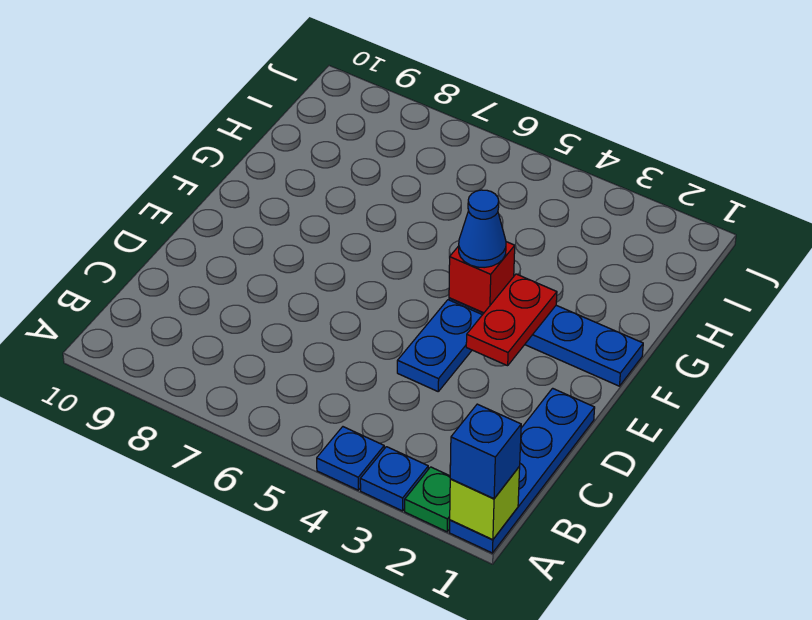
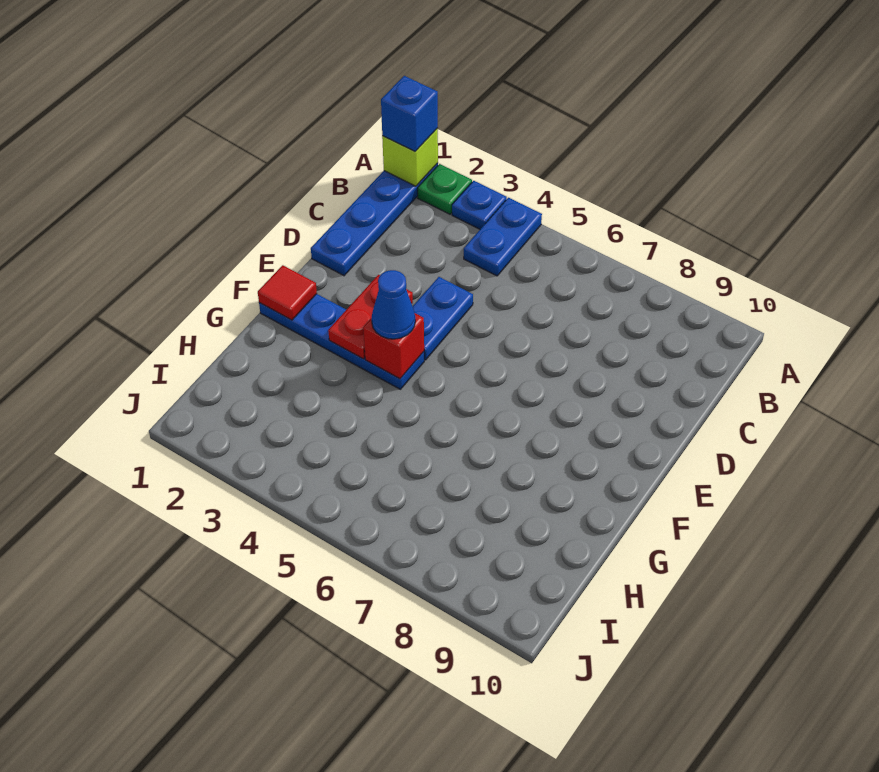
blue plate A4 level 1 -> blue plate A4:B4 level 1
none -> red tile F1 level 2

